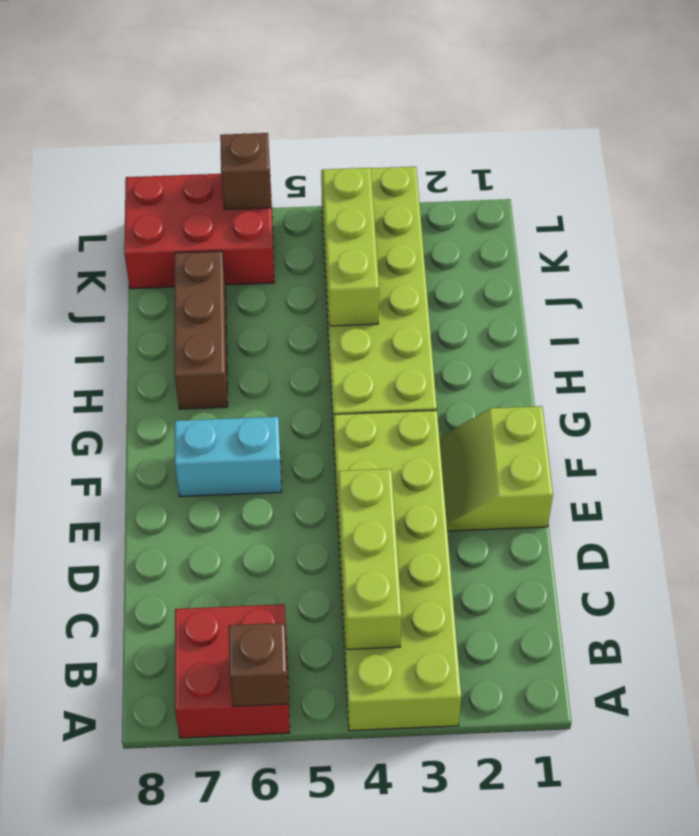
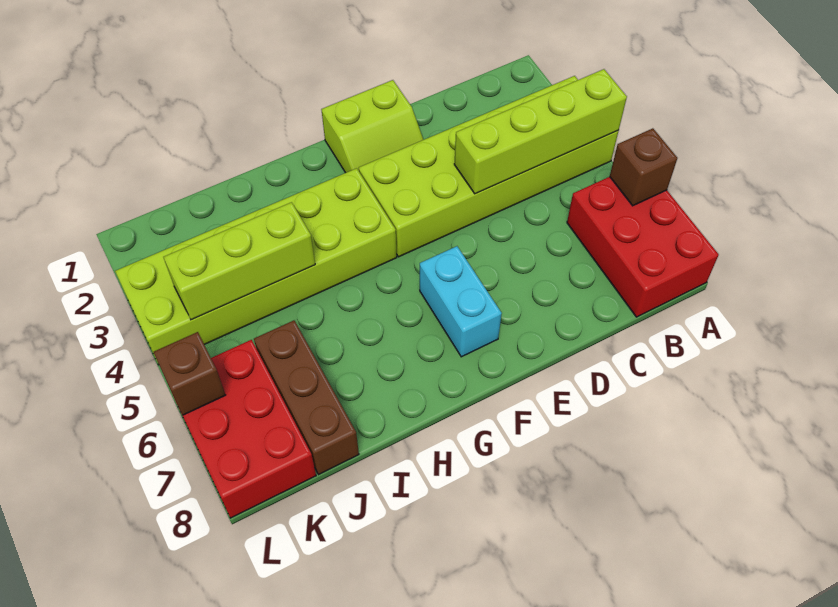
red brick A6:B7 level 1 -> red brick A6:B8 level 1
lime brick B4:D4 level 2 -> lime brick A4:D4 level 2
brown brick H7:J7 level 1 -> brown brick J6:J8 level 1

